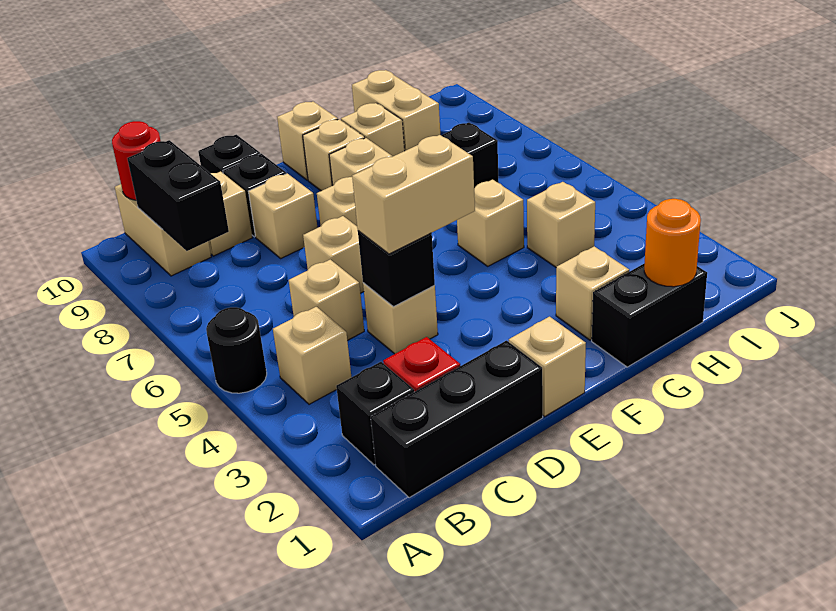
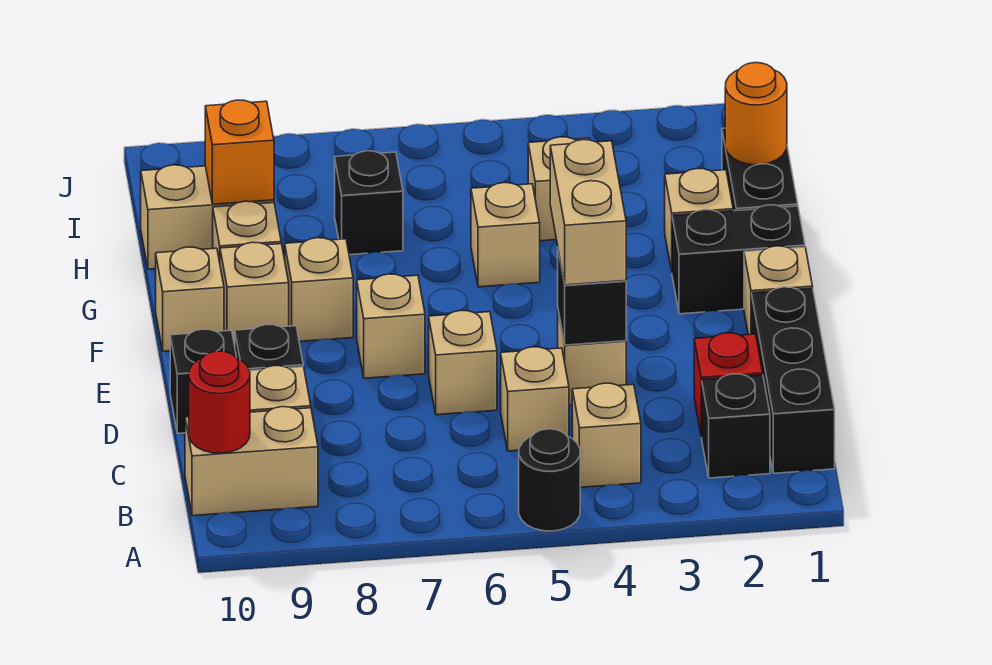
black brick B8:B9 level 2 -> black brick F1:F2 level 1
tan brick D8 level 1 -> none
none -> orange brick H9 level 2

